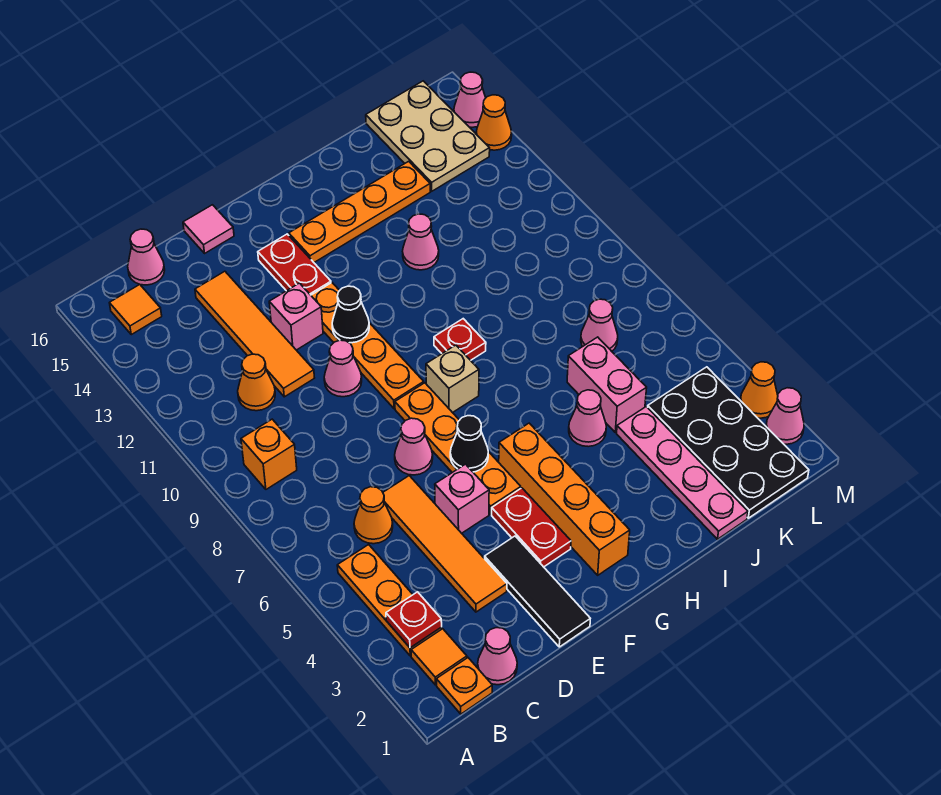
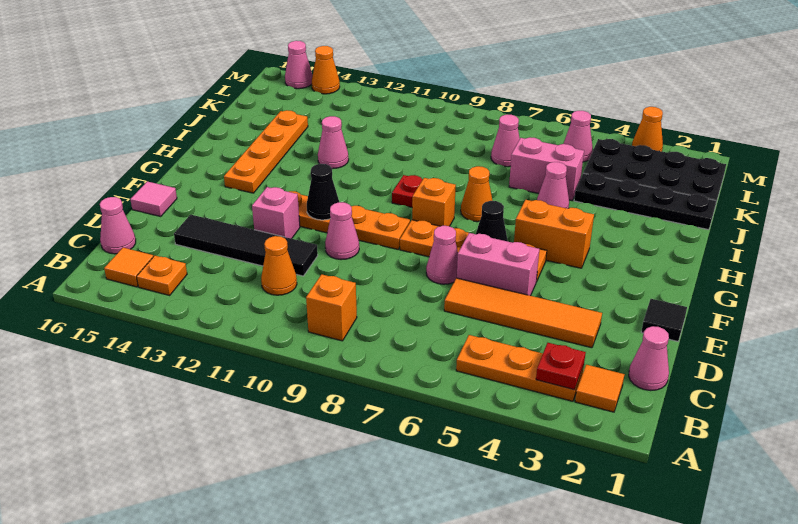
orange plate B1 level 1 -> orange plate B14 level 1
orange cone C6 level 1 -> orange cone H7 level 1
orange tile D11:D14 level 1 -> black tile D11:D14 level 1
black tile E1:E3 level 1 -> black tile E1 level 1
pink brick E5 level 1 -> pink brick E5:E6 level 1
red plate F3:F4 level 1 -> none
red plate F13:F14 level 1 -> none
orange brick G2:G5 level 1 -> orange brick G4:G5 level 1
tan brick G8 level 1 -> orange brick G8 level 1
pink plate J1:J4 level 1 -> black plate J1:J4 level 1
tan plate K14:L16 level 1 -> none
pink cone M2 level 1 -> pink cone L5 level 1

